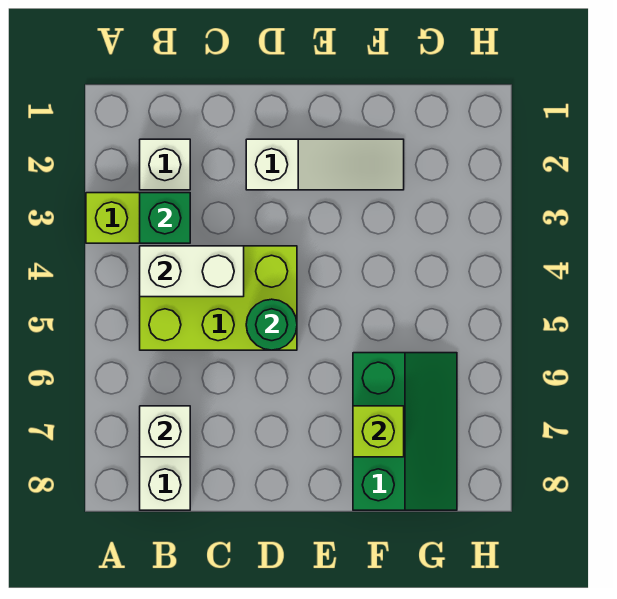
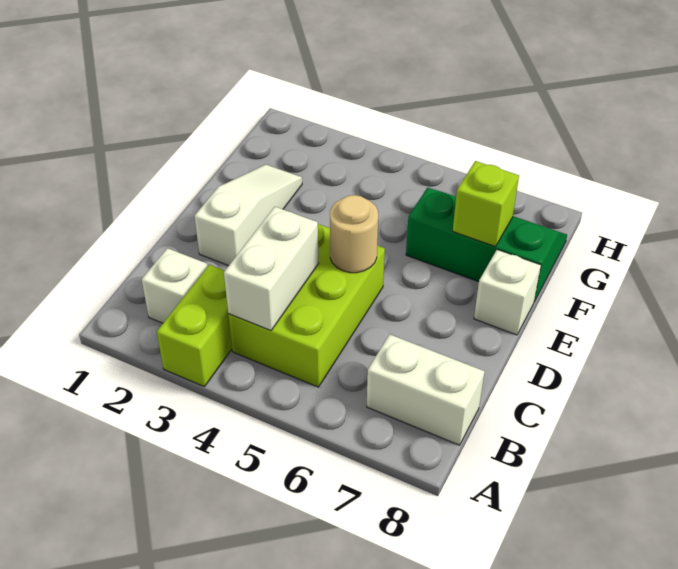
green brick B3 level 2 -> none
white brick B7 level 2 -> white brick E8 level 1
green round brick D5 level 2 -> tan round brick D5 level 2

